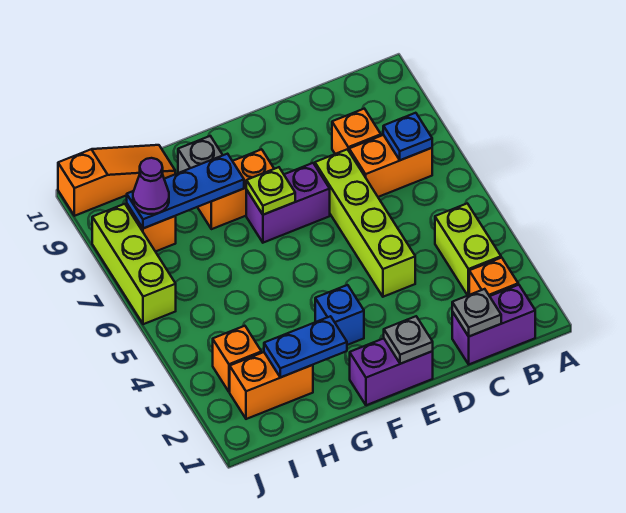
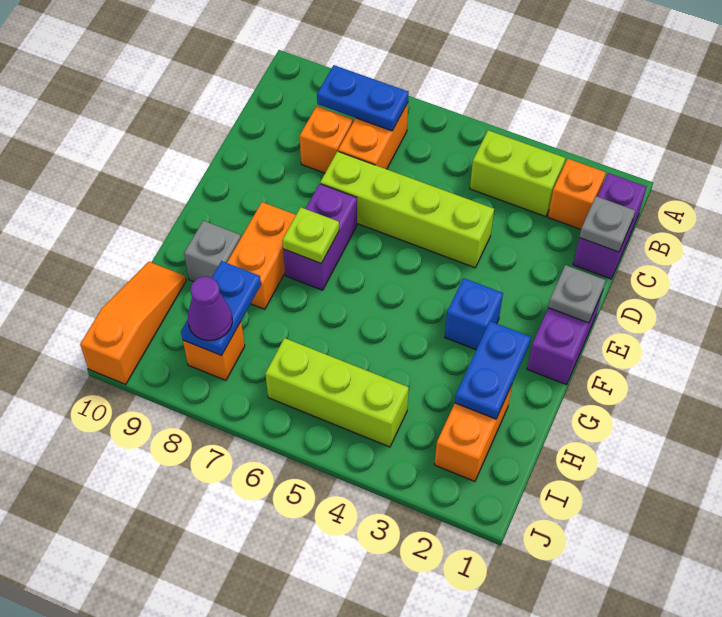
blue plate B7 level 2 -> blue plate B7:B8 level 2
blue plate G8:I8 level 2 -> blue plate H8:I8 level 2
orange brick I3 level 1 -> none
lime brick J6:J8 level 1 -> lime brick I4:I6 level 1

